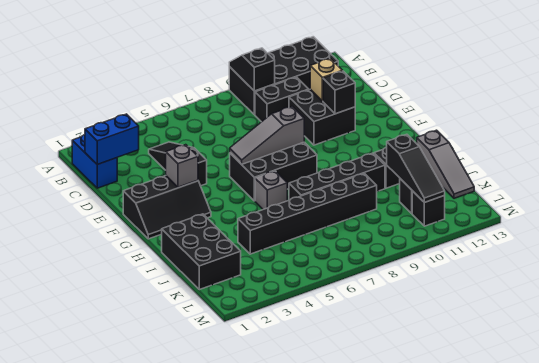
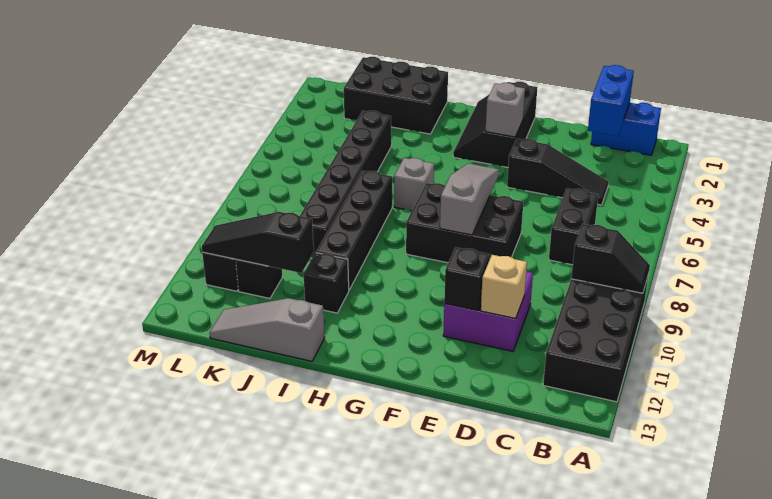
black brick C9:C10 level 1 -> black brick C6:C7 level 1
black brick D10:E11 level 1 -> purple brick D10:E11 level 1
black brick F6:G8 level 1 -> black brick E7:G8 level 1

